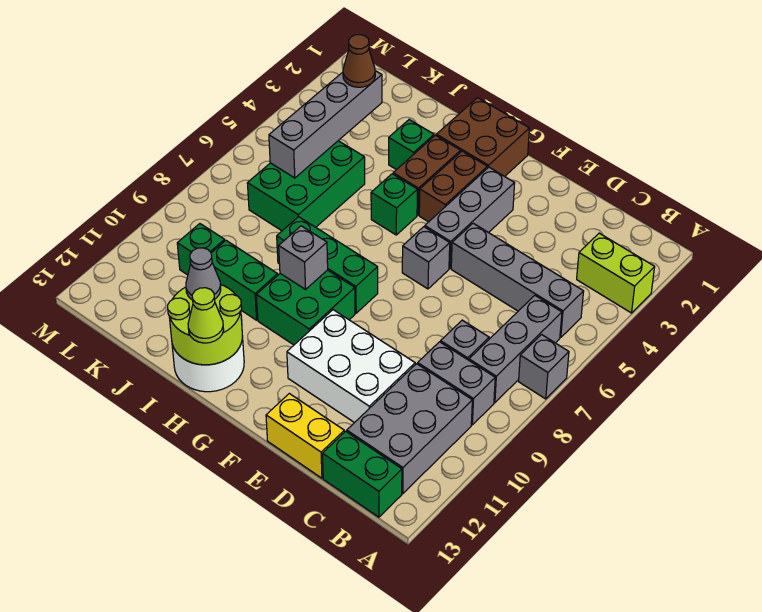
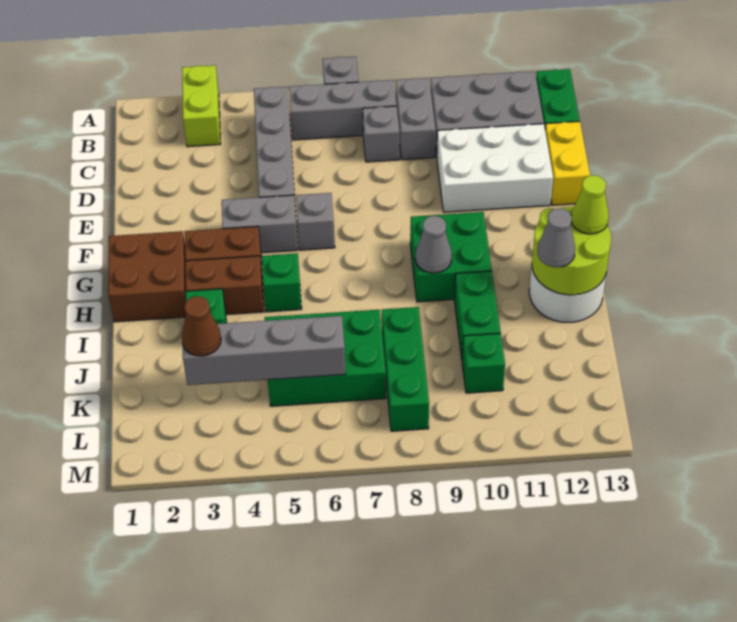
white brick D10:F11 level 1 -> white brick D10:E12 level 1
grey brick F3:F5 level 1 -> grey brick F4:F5 level 1
green brick G8:I8 level 1 -> green brick J8:L8 level 1
grey brick H9 level 2 -> grey cone H9 level 2

